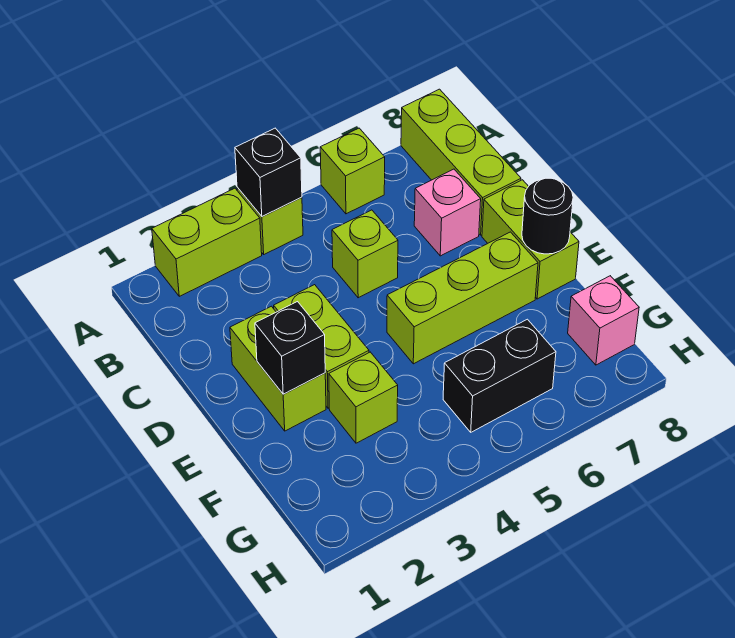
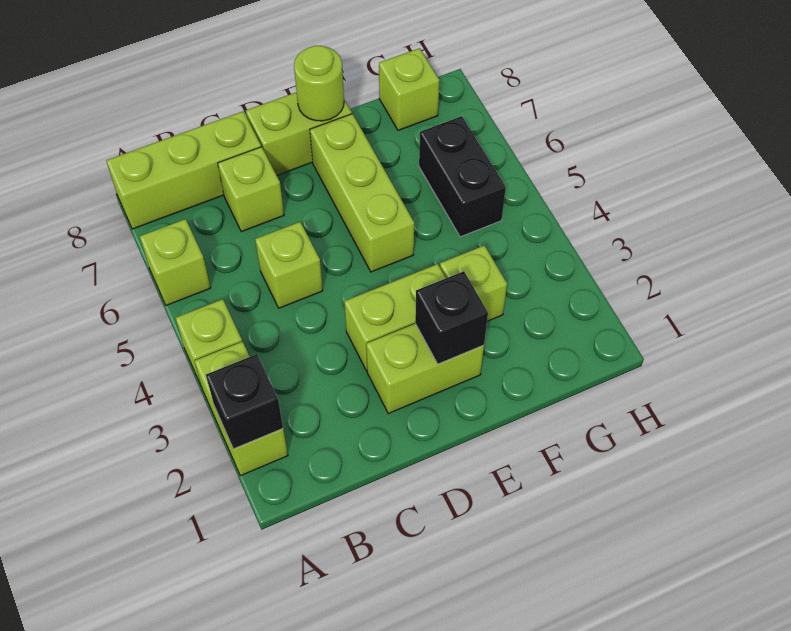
black brick A4 level 2 -> black brick A2 level 2
pink brick C7 level 1 -> lime brick C7 level 1
black round brick E8 level 2 -> lime round brick E8 level 2
pink brick G8 level 1 -> lime brick G8 level 1

